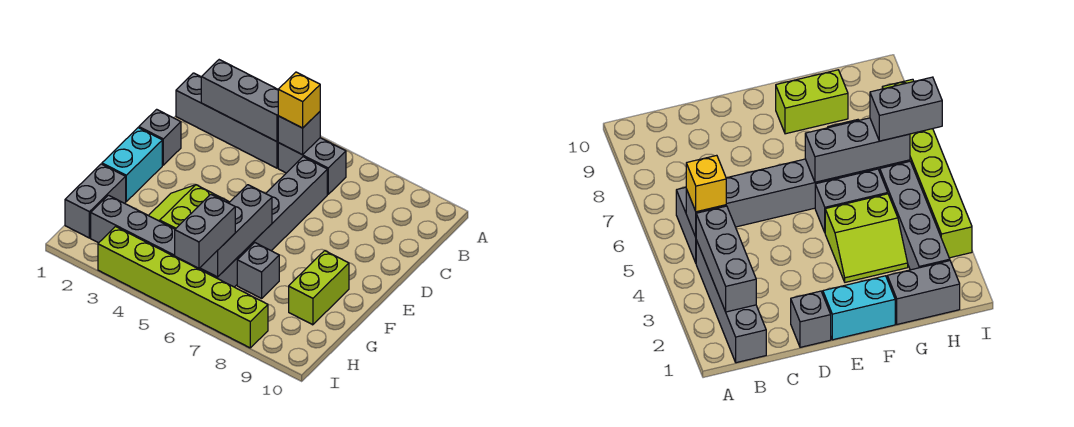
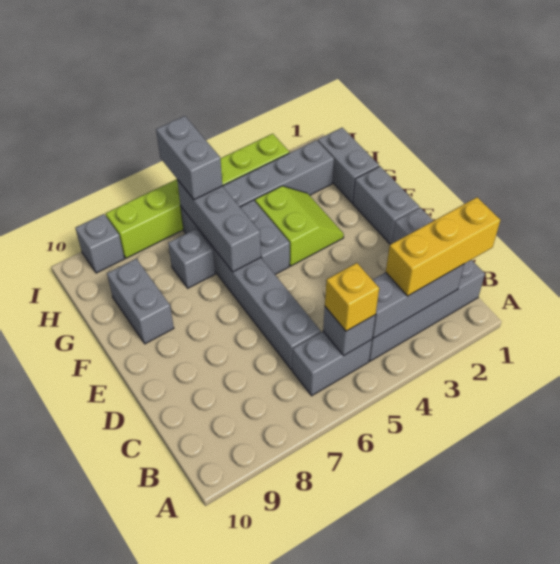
none -> yellow brick B1:B3 level 3
cyan brick E1:F1 level 1 -> grey brick E1:F1 level 1
lime brick F9:G9 level 1 -> grey brick F9:G9 level 1
none -> grey brick I9 level 1

